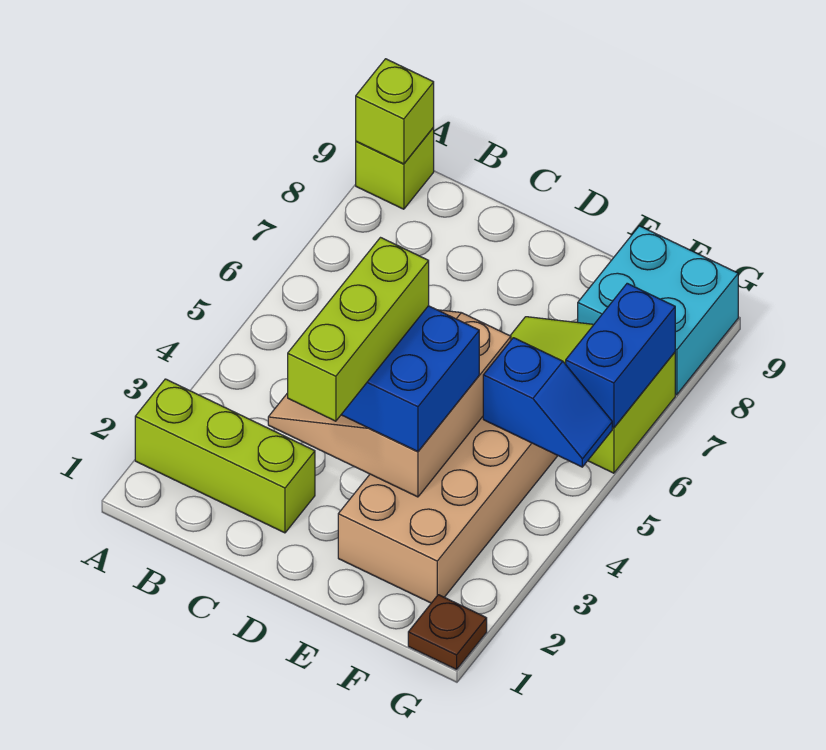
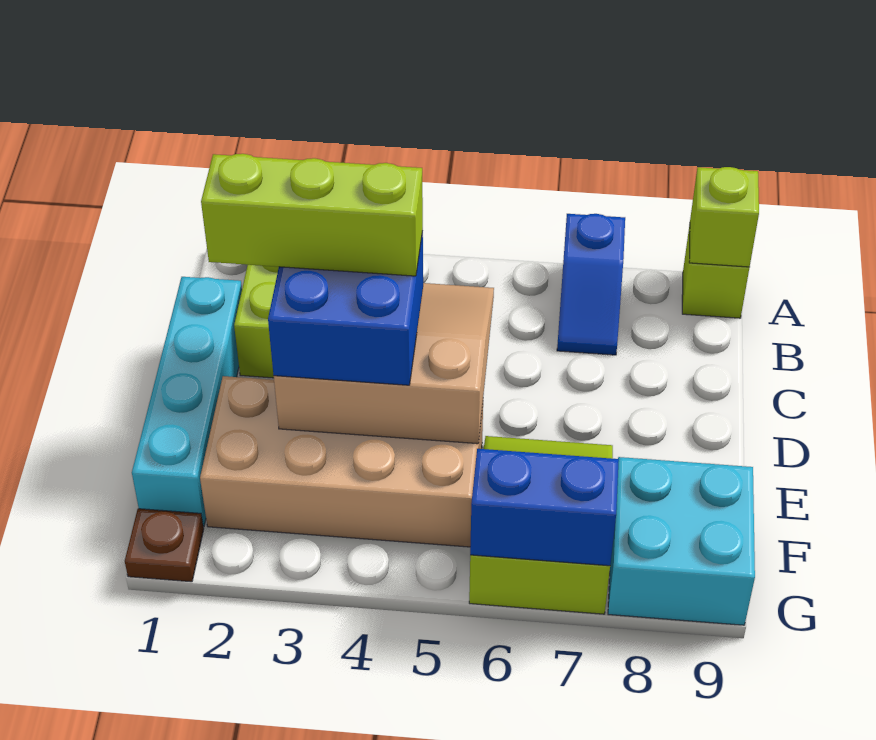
none -> cyan brick C1:F1 level 1
blue slope F5:G5 level 2 top F -> blue slope A7:B7 level 1 top A

